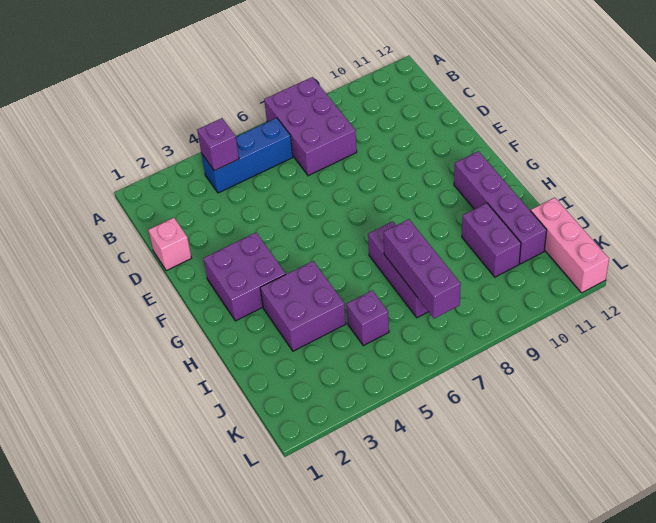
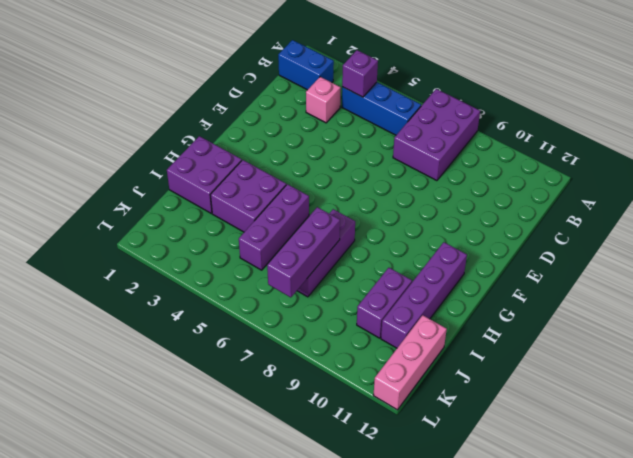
none -> blue brick B1:B2 level 1
pink brick D1 level 1 -> pink brick C3 level 1
purple brick F2:G3 level 1 -> purple brick H1:I2 level 1
purple brick J5 level 1 -> purple brick H5:J5 level 1

